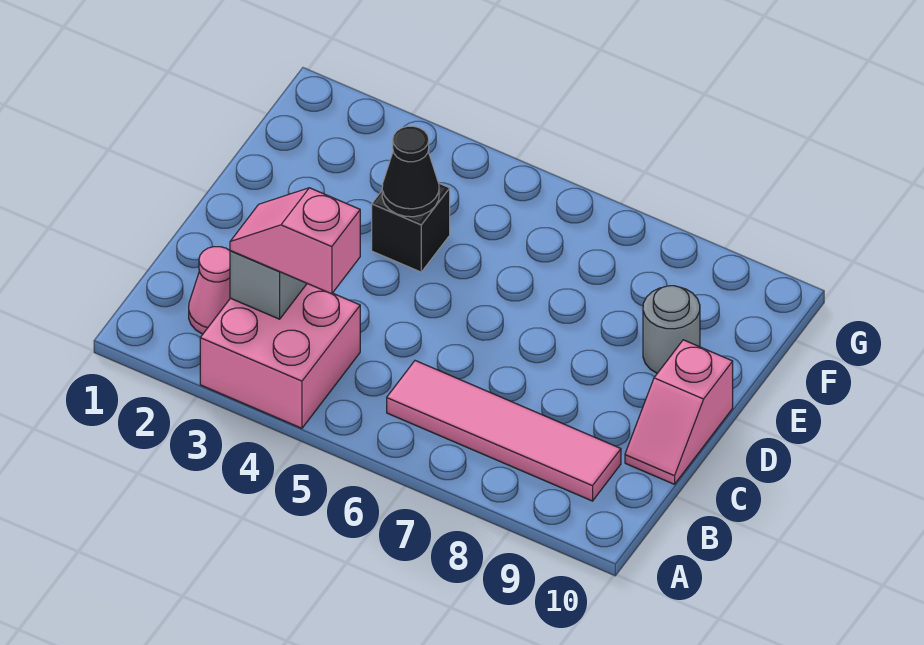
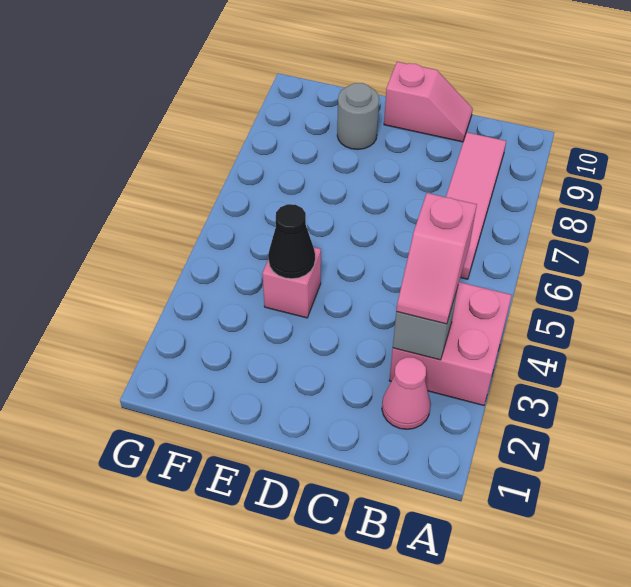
black brick E4 level 1 -> pink brick E4 level 1

